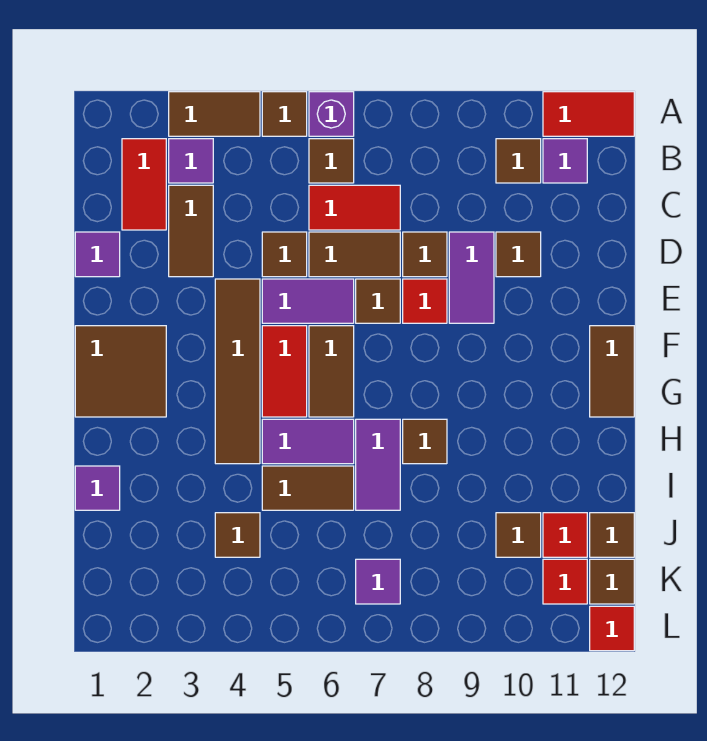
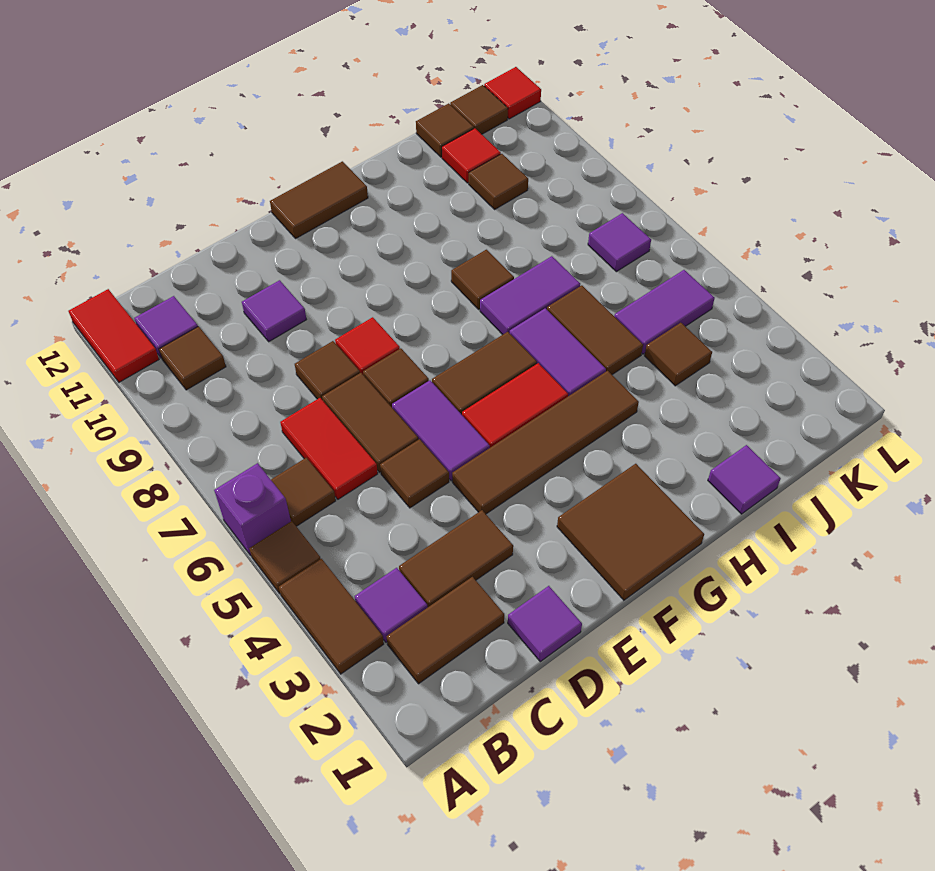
red tile B2:C2 level 1 -> brown tile B2:C2 level 1
purple tile D9:E9 level 1 -> purple tile J5:K5 level 1
brown tile D10 level 1 -> purple tile D10 level 1
red tile K11 level 1 -> none

